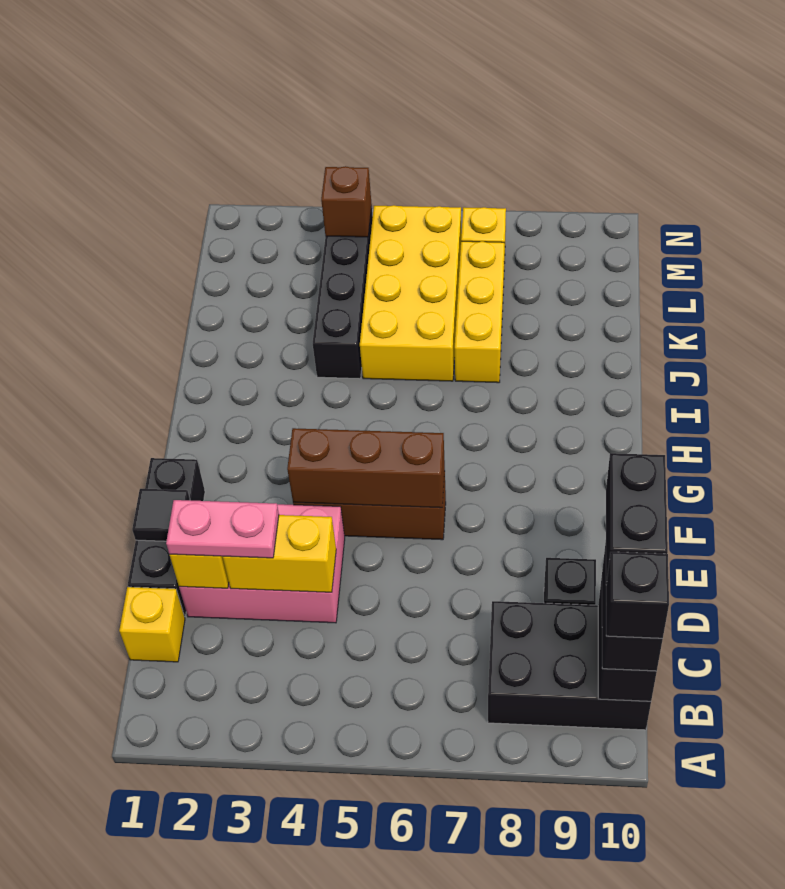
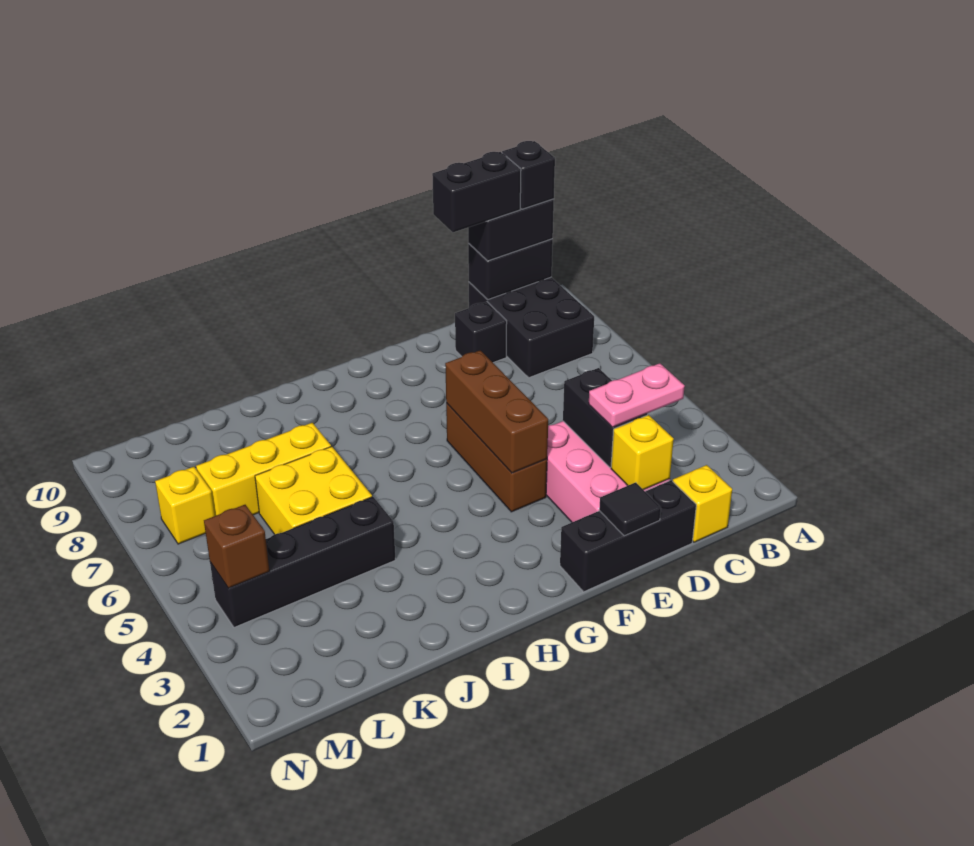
pink plate D2:D3 level 3 -> pink plate C3:D3 level 3
yellow brick D3:D4 level 2 -> black brick D3:D4 level 2
yellow brick J5:M6 level 1 -> yellow brick J5:K6 level 1

